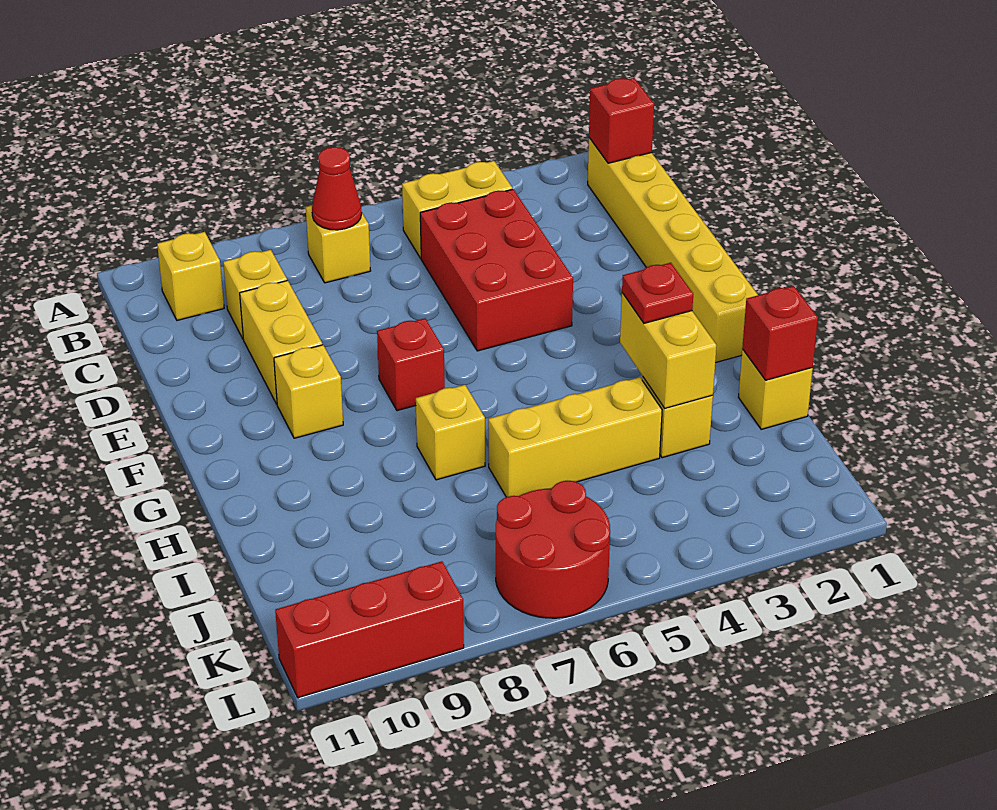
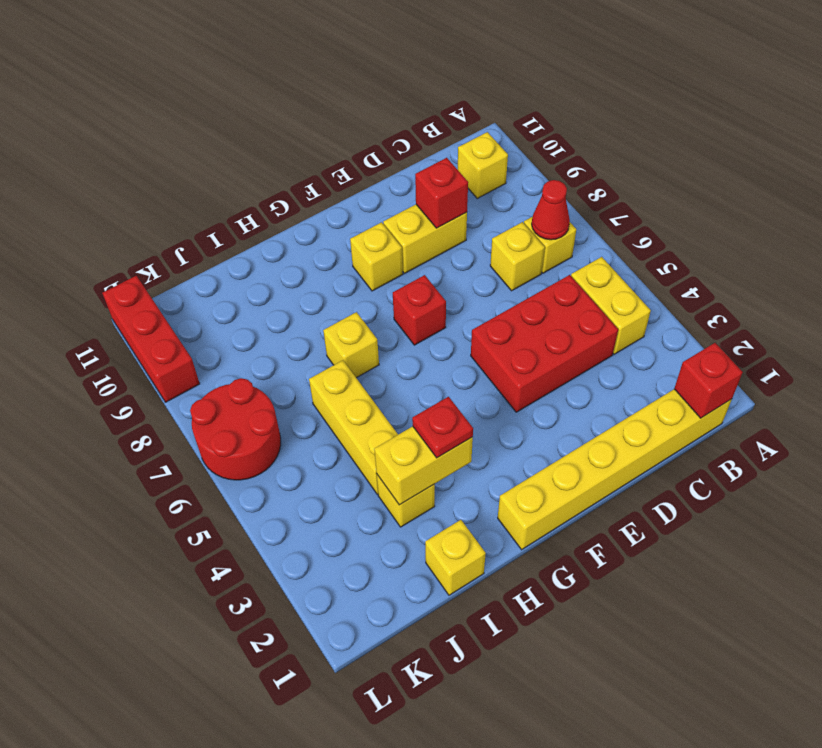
yellow brick C9 level 1 -> yellow brick C7 level 1
red brick I1 level 2 -> red brick D9 level 2

